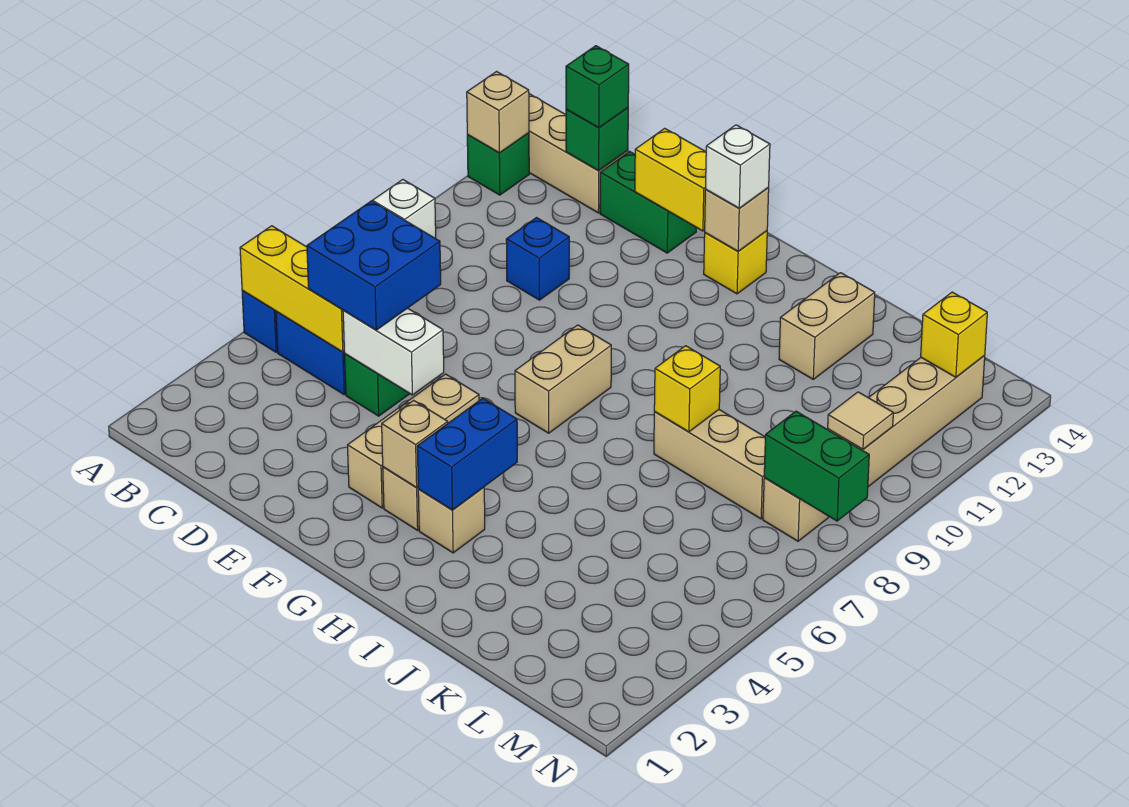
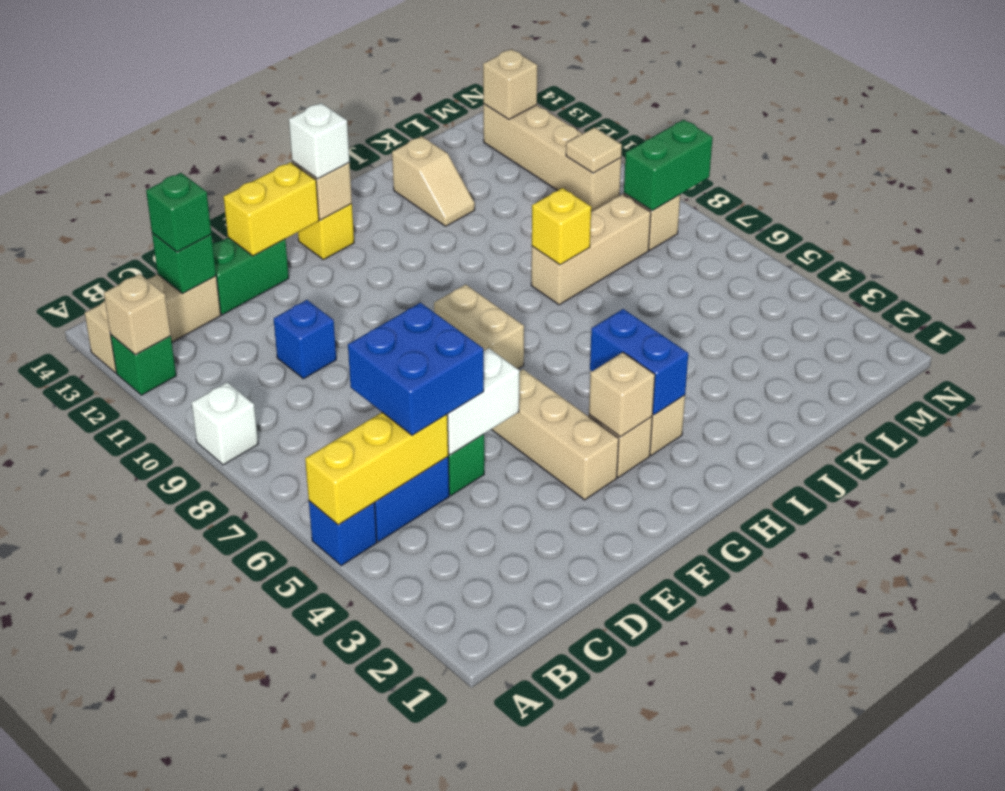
tan brick J12:J13 level 1 -> tan slope J12:J13 level 1 top 13
yellow brick M13 level 2 -> tan brick M13 level 2

